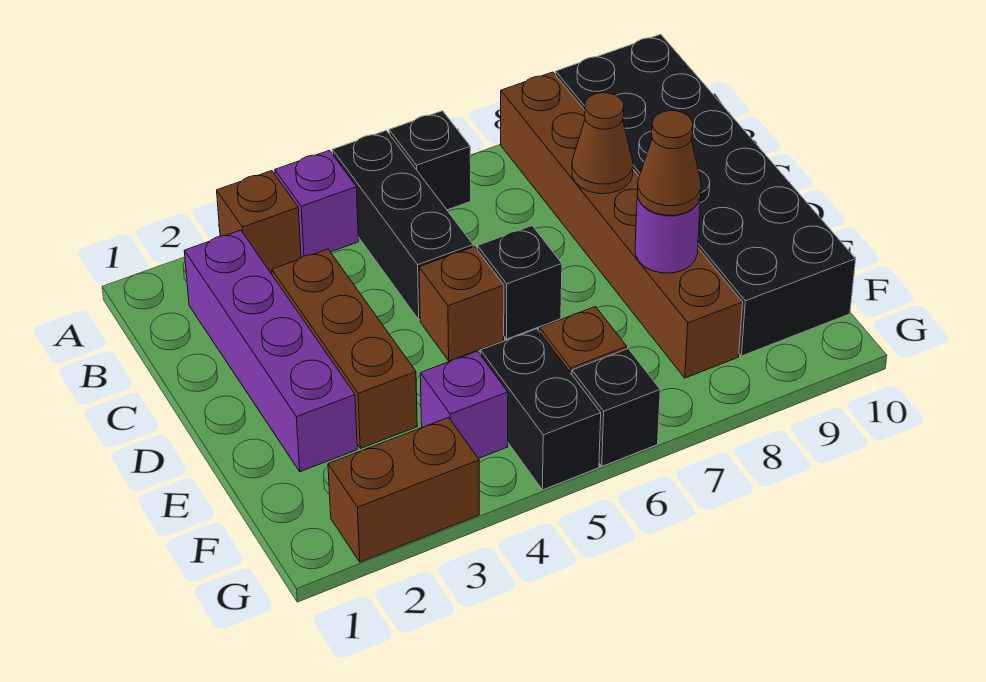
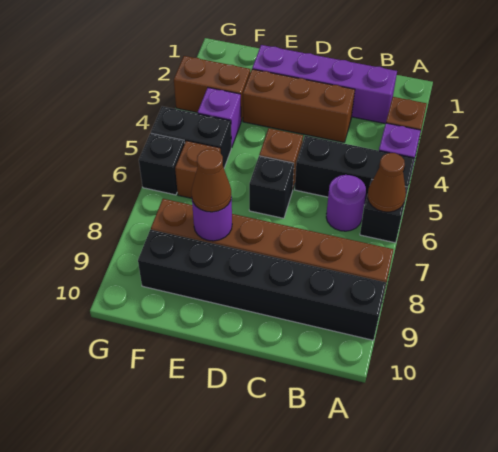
black brick A9:F10 level 1 -> black brick A9:F9 level 1
none -> purple round brick B6 level 1
brown cone C8 level 2 -> brown cone A6 level 2
brown brick G2:G3 level 1 -> brown brick F3:G3 level 1

